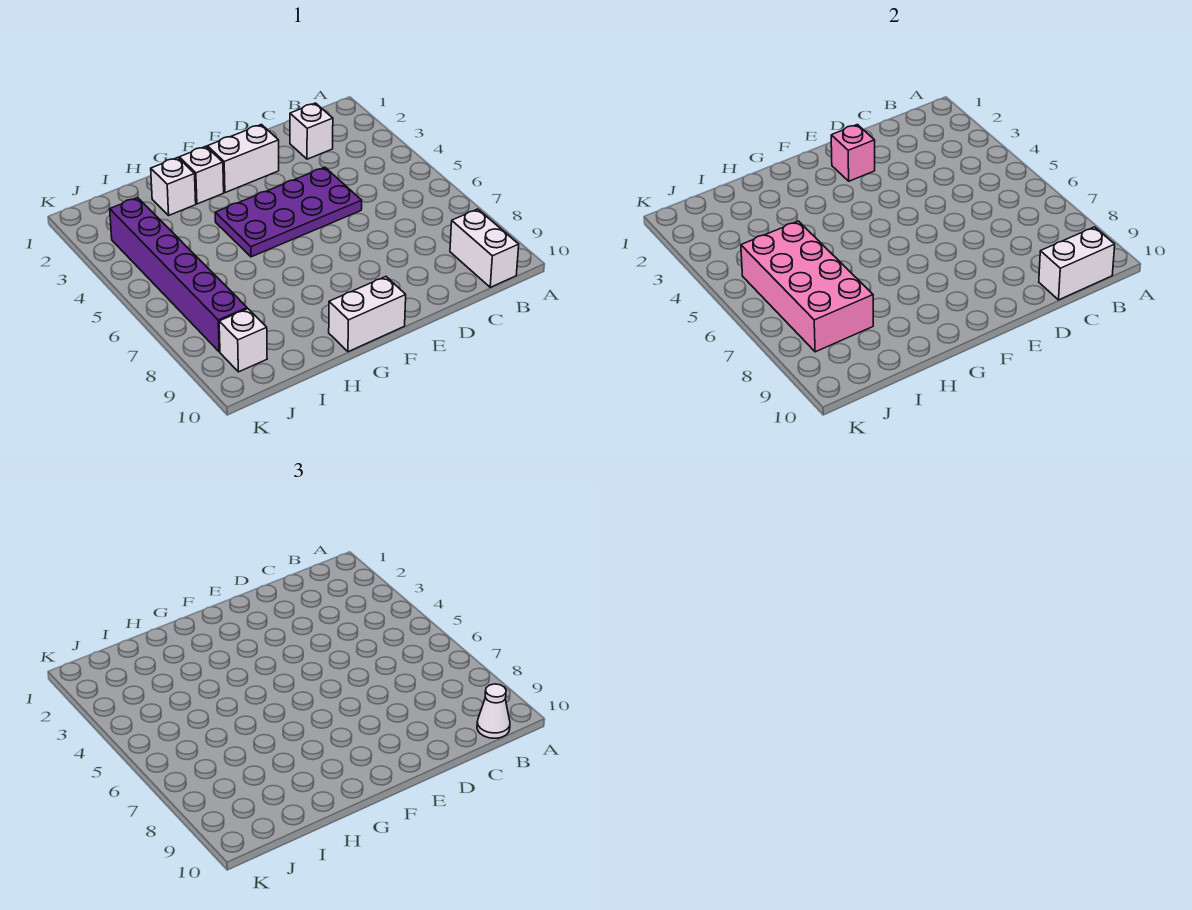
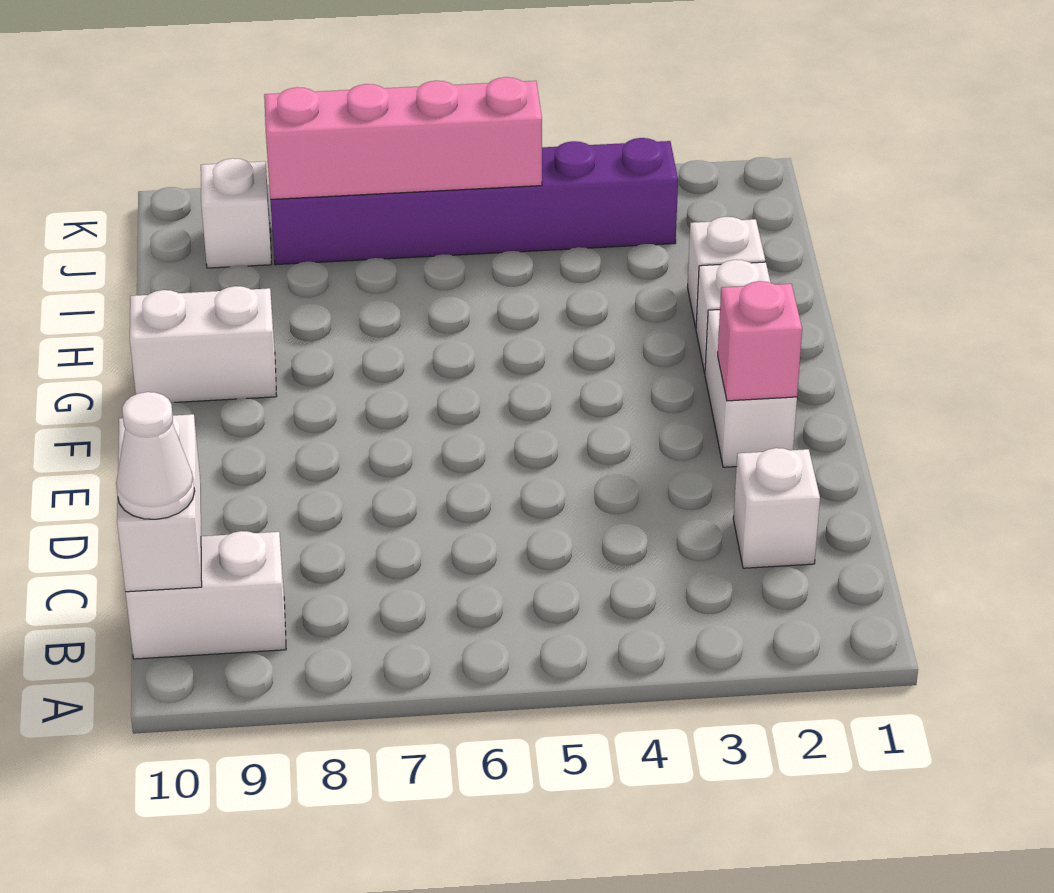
purple plate D4:G5 level 1 -> none
white brick F10:G10 level 1 -> white brick G9:G10 level 1
pink brick I5:J8 level 2 -> pink brick J5:J8 level 2

